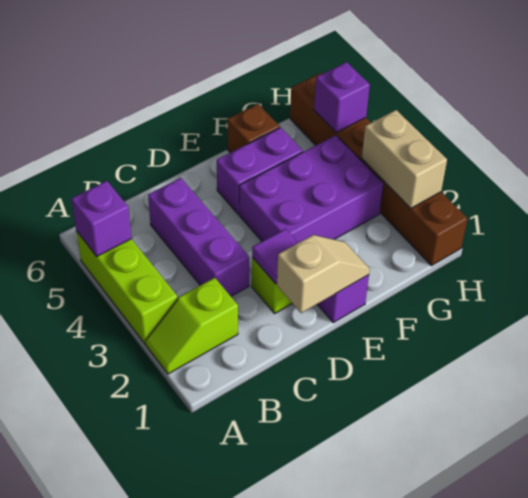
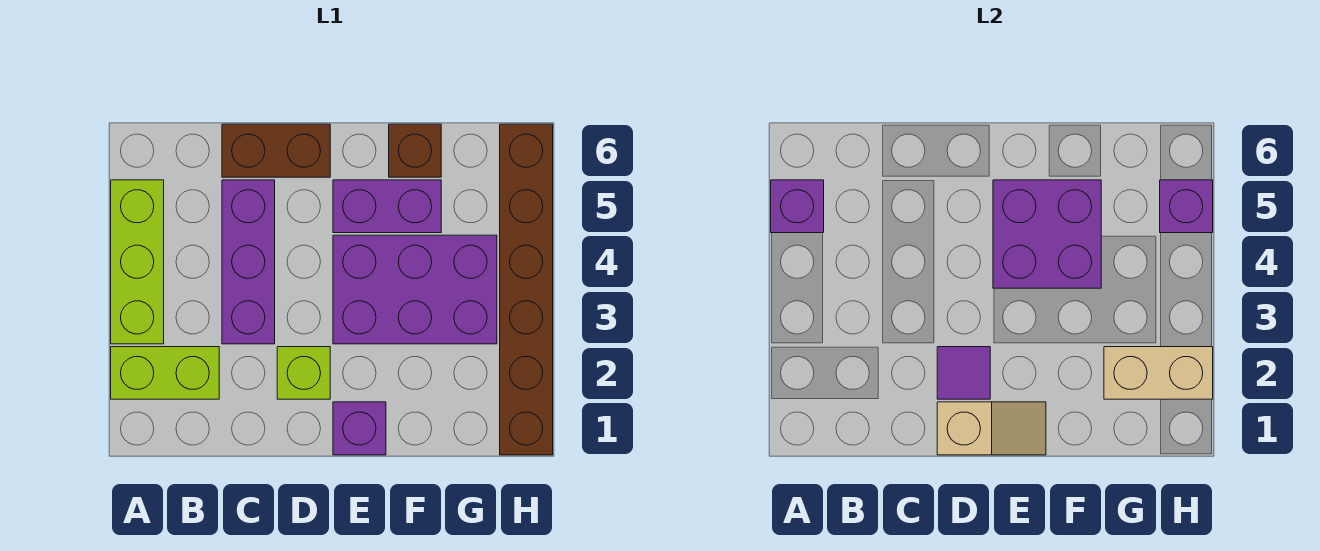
lime slope A2:B2 level 1 top B -> lime brick A2:B2 level 1
none -> brown brick C6:D6 level 1
none -> purple brick E4:F5 level 2
tan brick H2:H3 level 2 -> tan brick G2:H2 level 2

